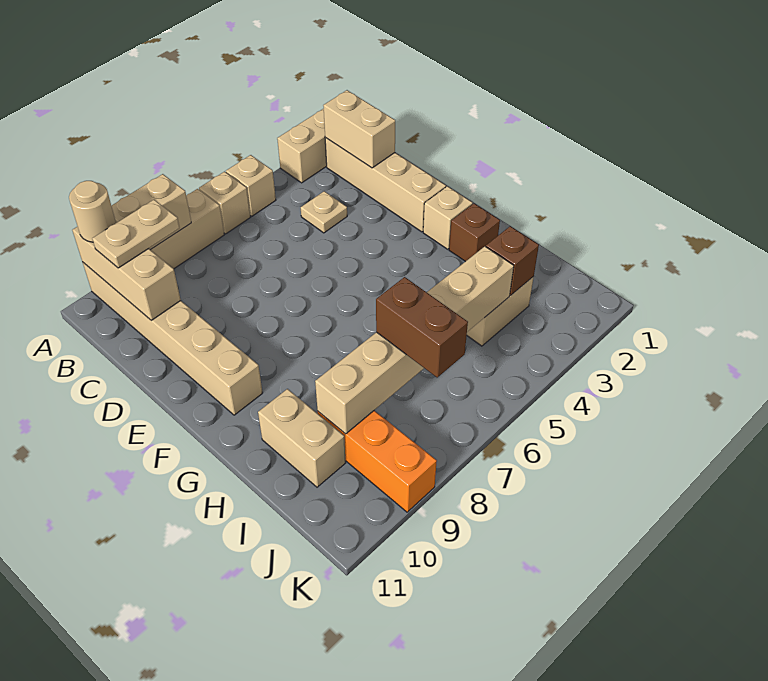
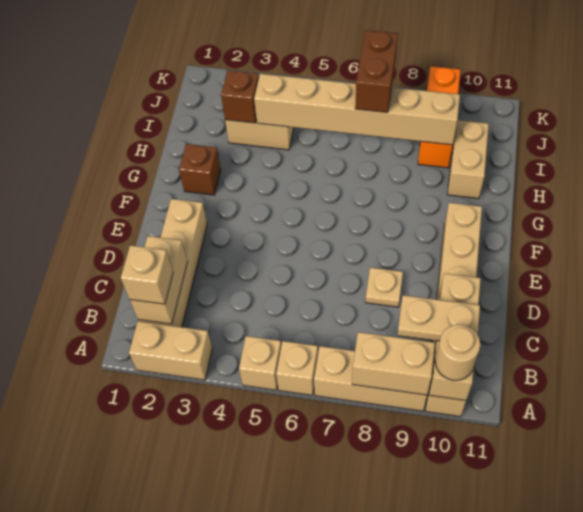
tan plate C4 level 1 -> tan plate D8 level 1
tan brick F2 level 1 -> tan brick B2 level 3

